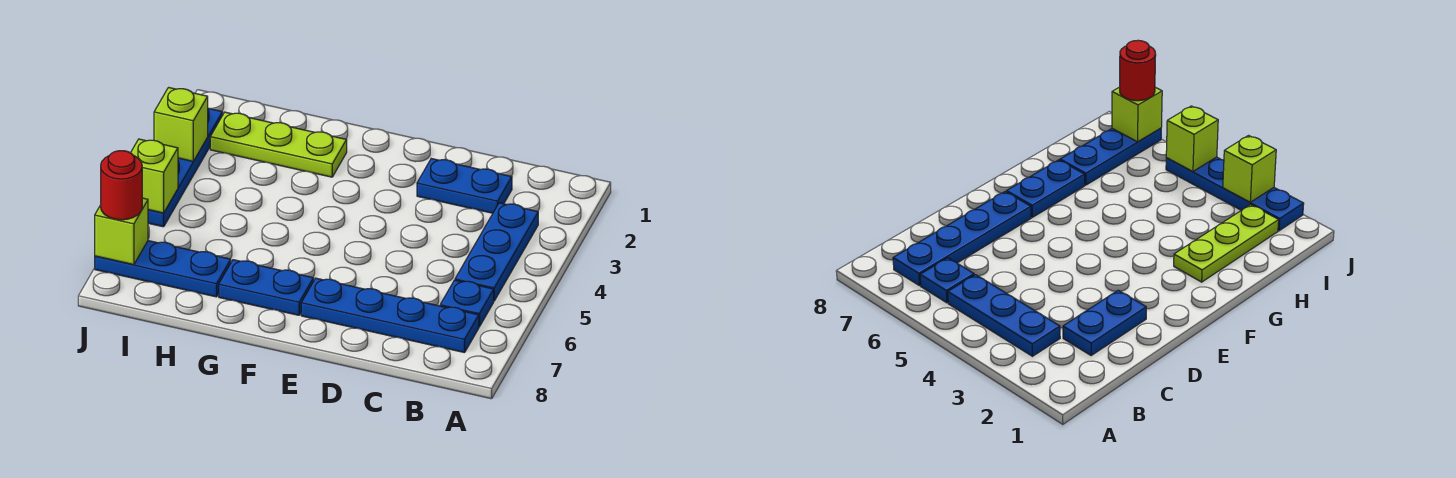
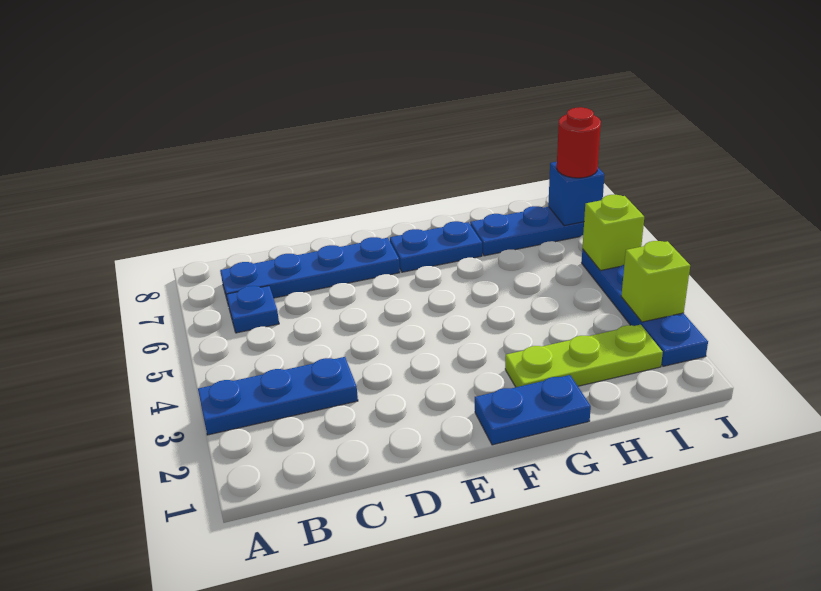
blue plate B3:B5 level 1 -> blue plate A3:C3 level 1
blue plate C2:D2 level 1 -> blue plate F1:G1 level 1
lime brick J7 level 2 -> blue brick J7 level 2

